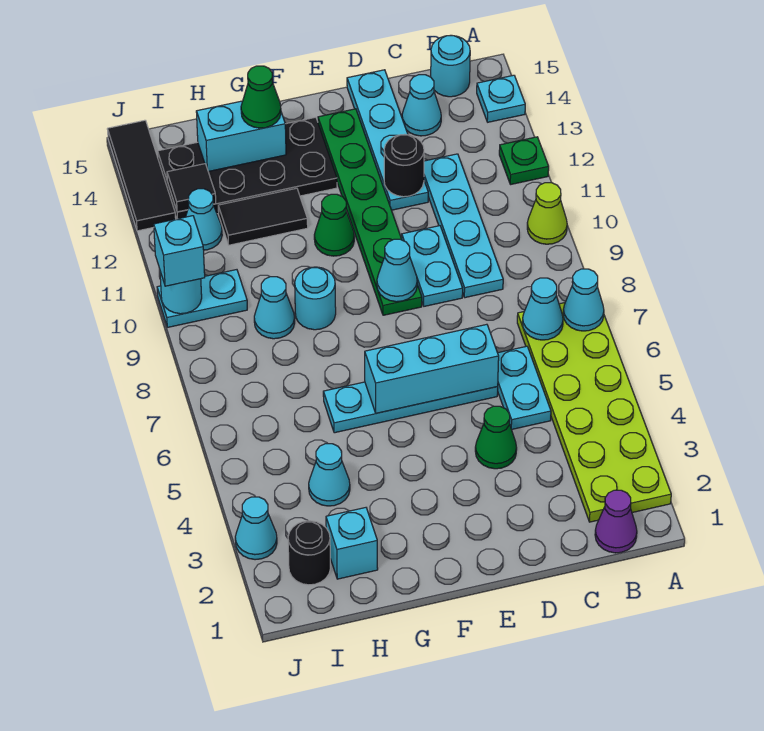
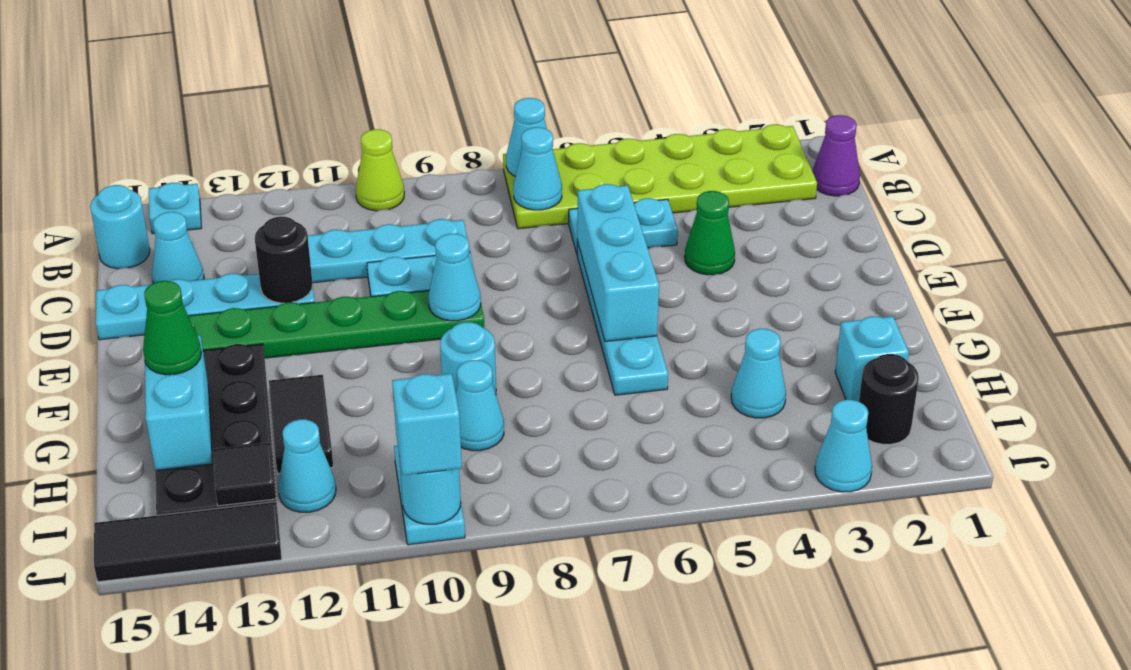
green plate A12 level 1 -> none
green cone F11 level 1 -> none

